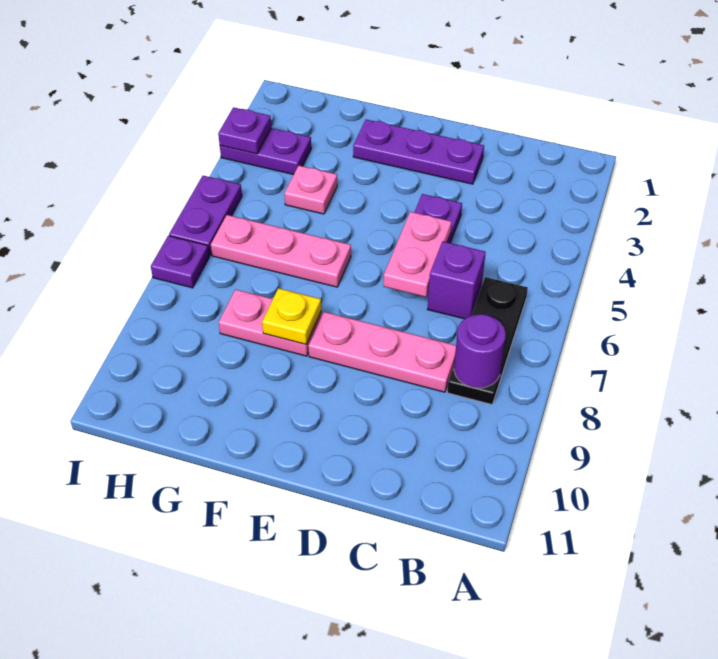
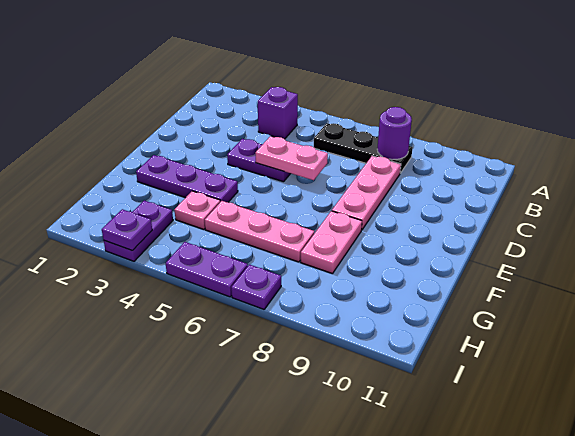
purple brick C6 level 1 -> purple brick B4 level 1
purple plate D2:F2 level 1 -> purple plate F2:F4 level 1
pink plate F6:H6 level 1 -> pink plate G5:G7 level 1
yellow plate F8 level 2 -> none

